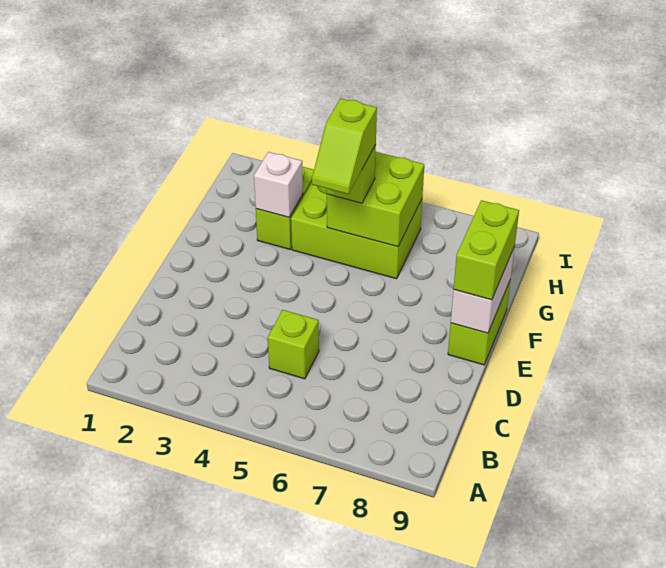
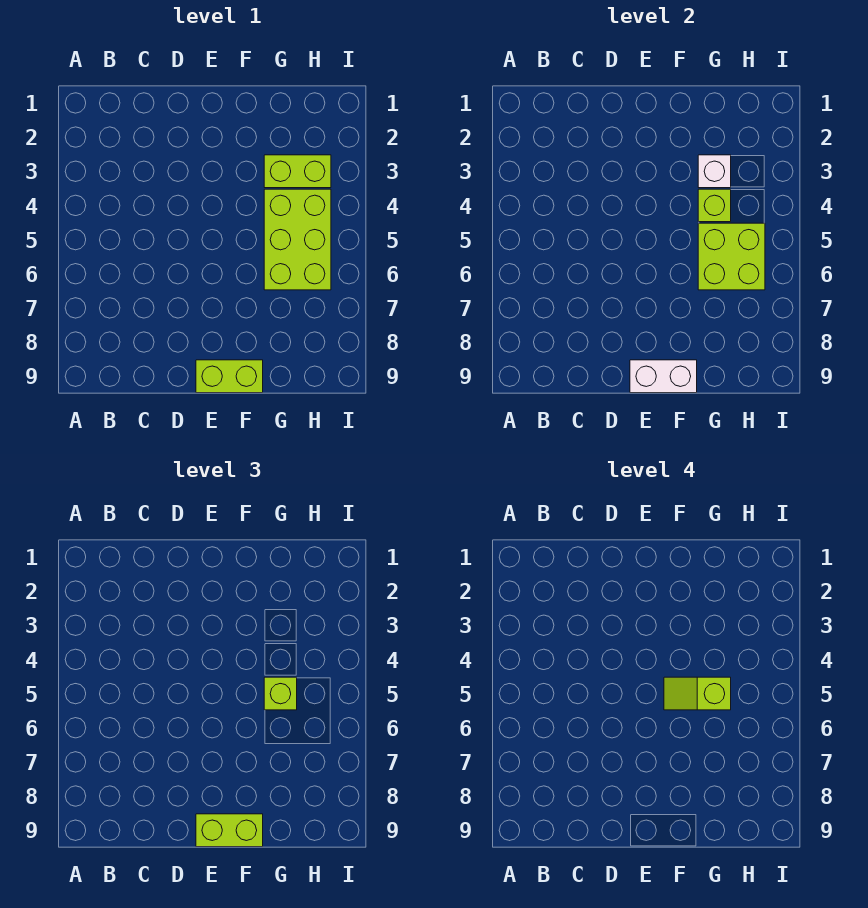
lime brick C5 level 1 -> lime brick G4 level 2

